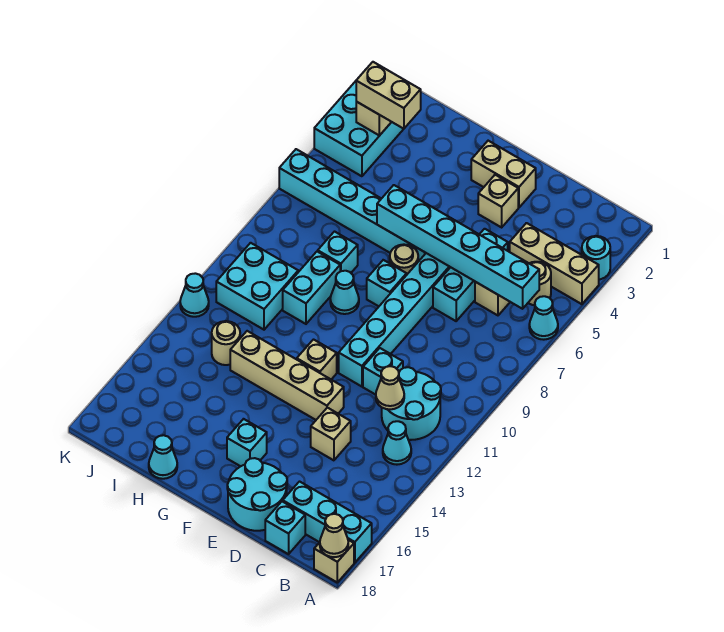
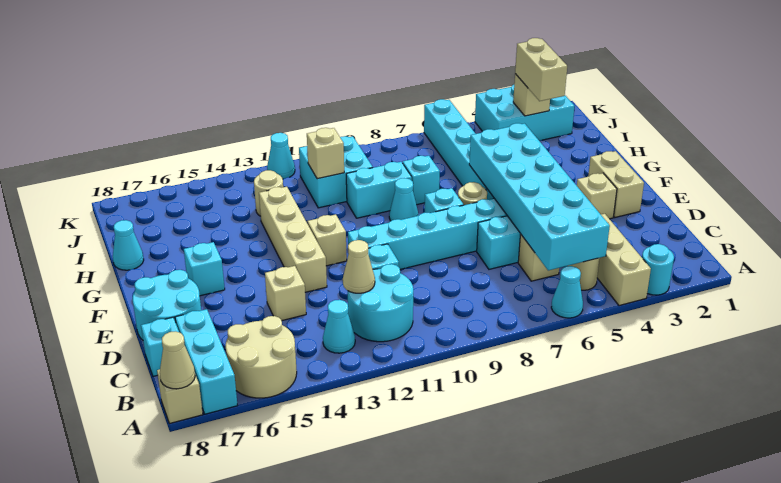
none -> tan round brick A15:B16 level 1
cyan brick B6:G6 level 2 -> cyan brick B5:G6 level 2
none -> tan brick I11 level 2

